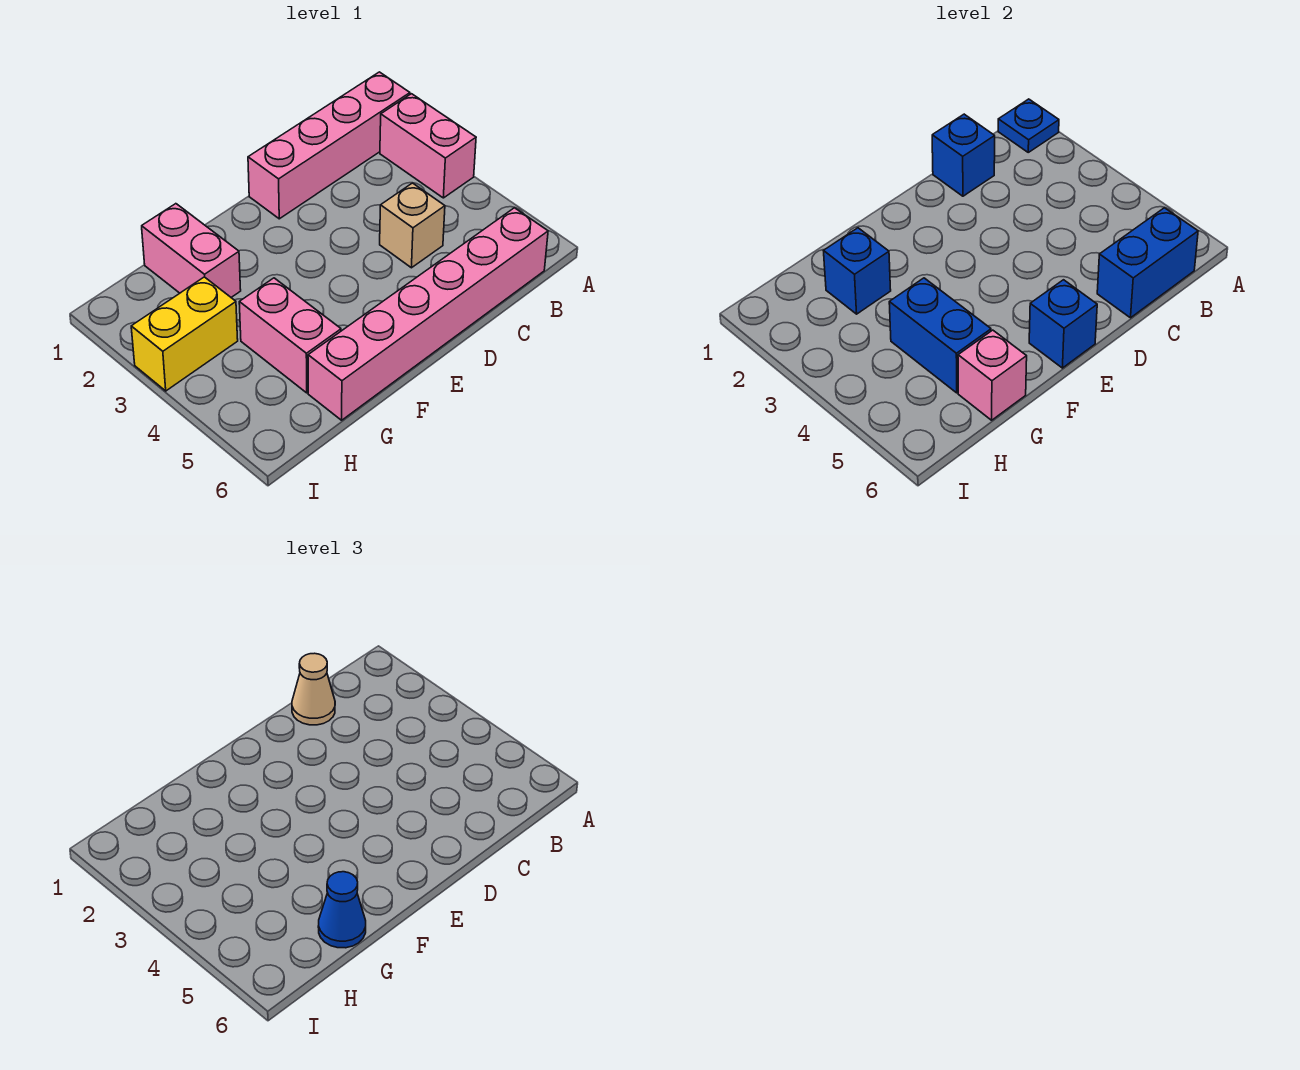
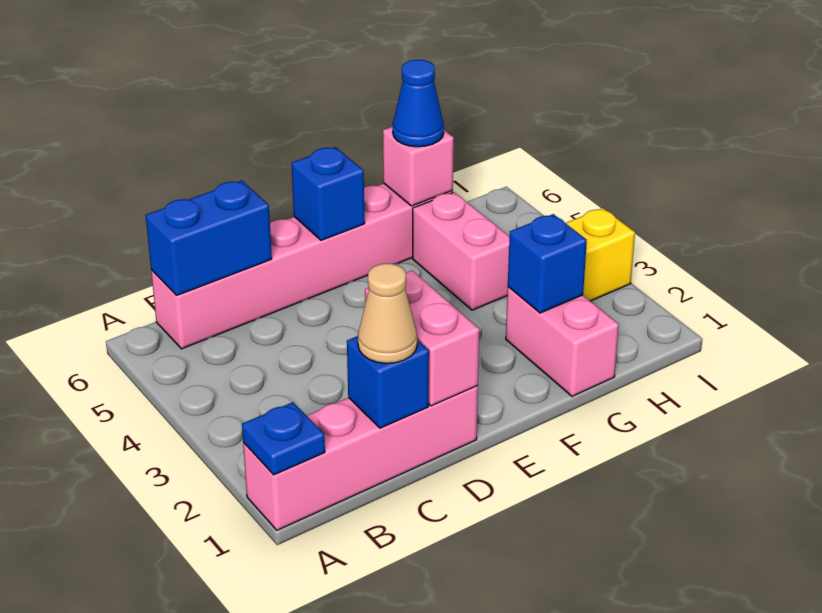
pink brick A2:A3 level 1 -> pink brick D1:D2 level 2
tan brick C4 level 1 -> none
blue brick G4:G5 level 2 -> none

